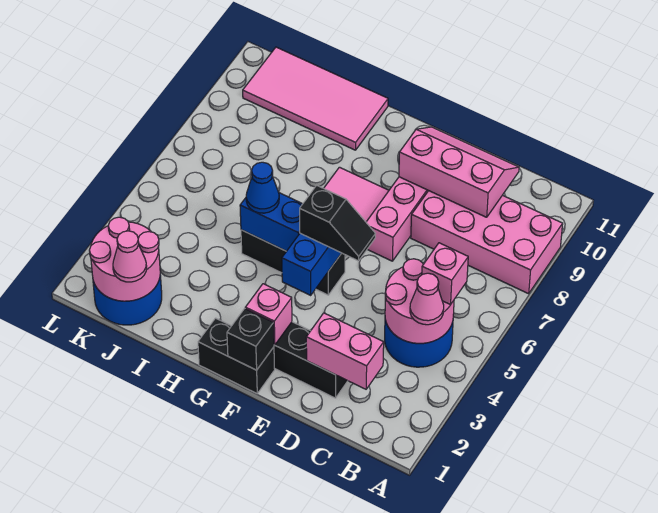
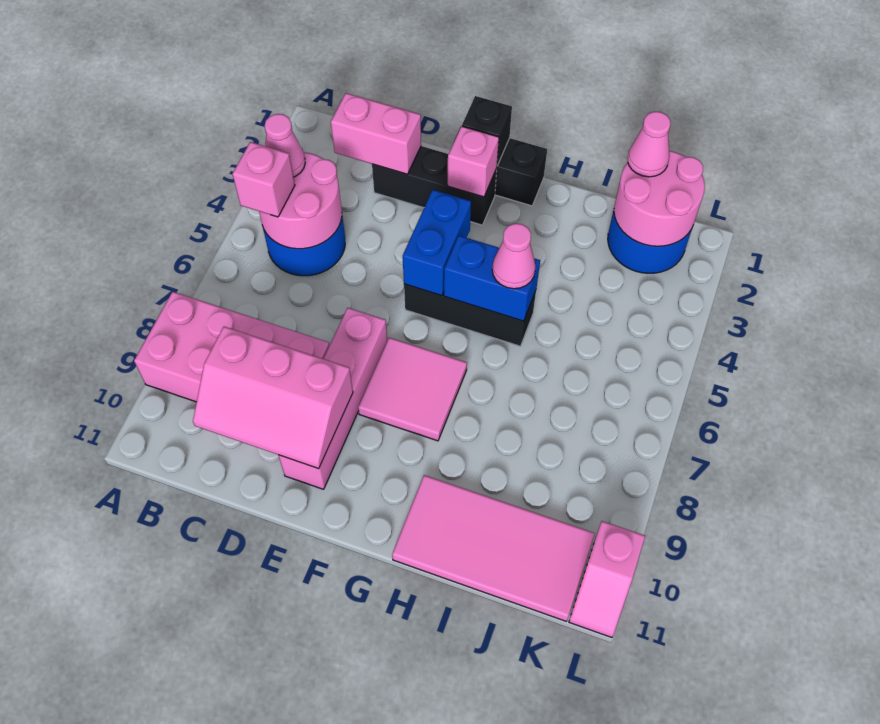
black slope E5:F5 level 3 top F -> none
blue cone H5 level 3 -> pink cone H5 level 3
none -> pink slope L10:L11 level 1 top 10

